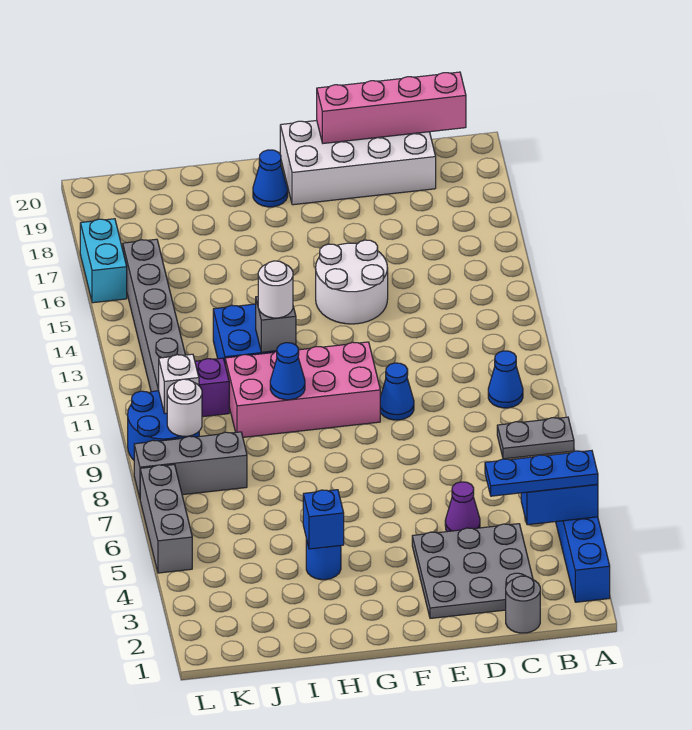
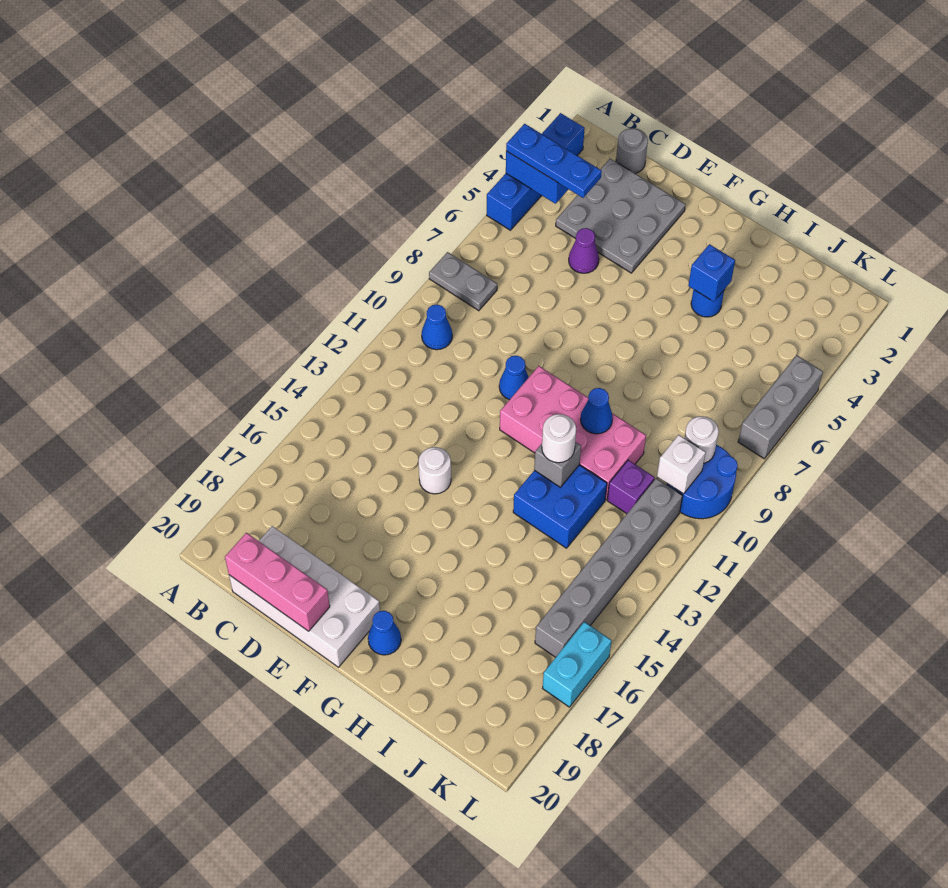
pink brick B20:E20 level 2 -> pink brick C20:E20 level 2
white round brick E14:F15 level 1 -> white round brick E14 level 1
grey brick J8:L8 level 1 -> none

